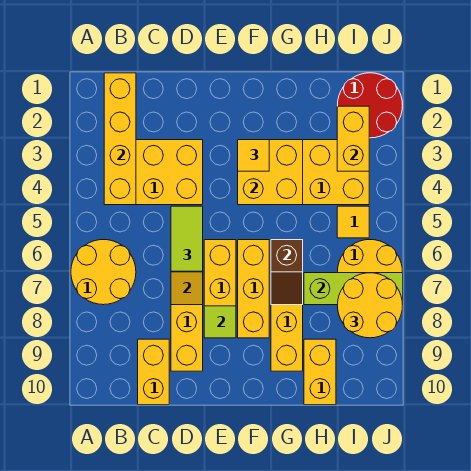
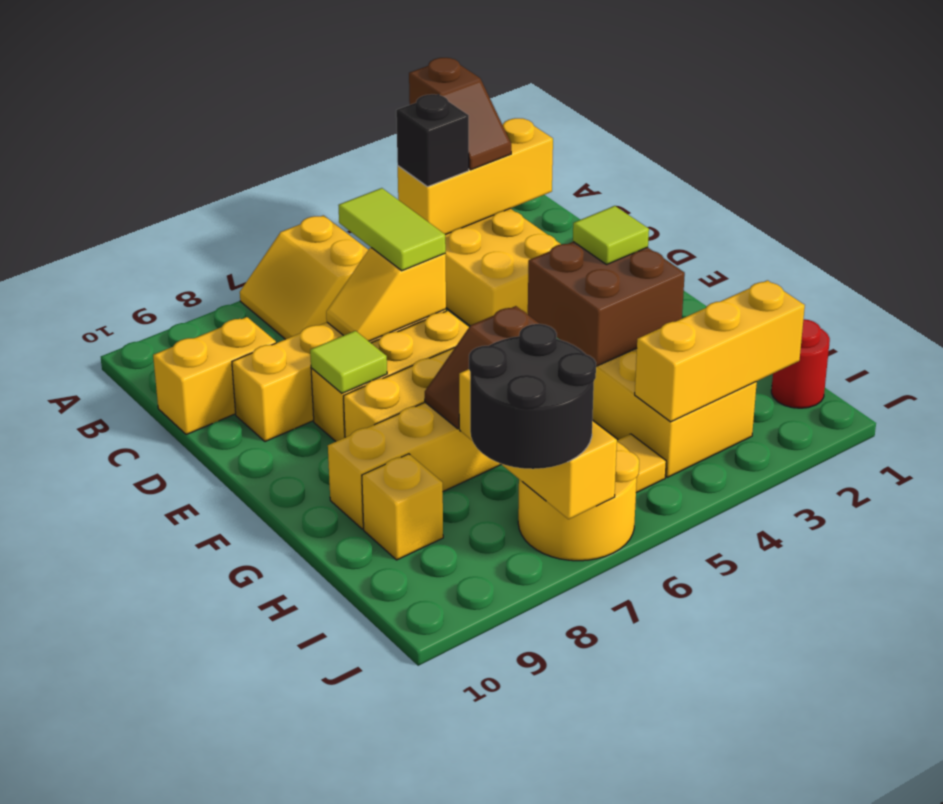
none -> brown slope A3:B3 level 3 top A
yellow round brick A6:B7 level 1 -> yellow slope A6:B7 level 1 top 6
yellow brick B1:B4 level 2 -> yellow brick B2:B4 level 2
none -> black brick B4 level 3
lime tile D5:D6 level 3 -> lime tile C6:D6 level 3
yellow brick F3:G4 level 2 -> brown brick F3:G4 level 2
yellow tile F3 level 3 -> lime tile F3 level 3
lime brick H7:J7 level 2 -> yellow brick H7:J7 level 2
yellow brick H9:H10 level 1 -> yellow brick H9 level 1
red round brick I1:J2 level 1 -> red round brick I1 level 1
yellow brick I2:I3 level 2 -> yellow brick I2:I4 level 2
yellow round brick I7:J8 level 3 -> black round brick I7:J8 level 3

